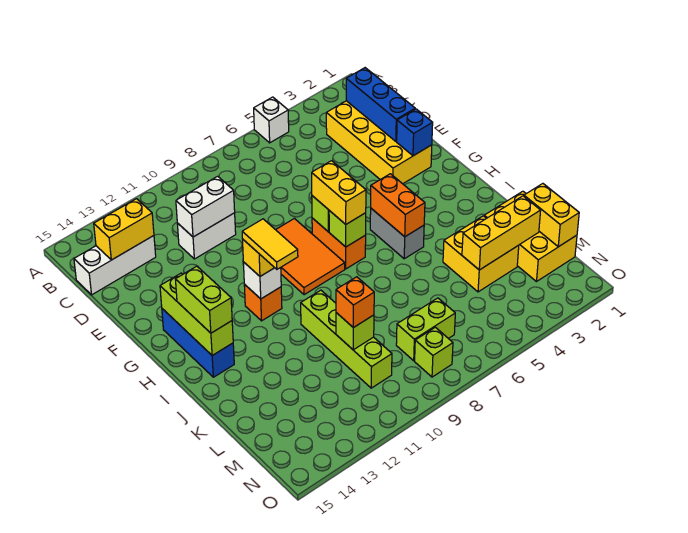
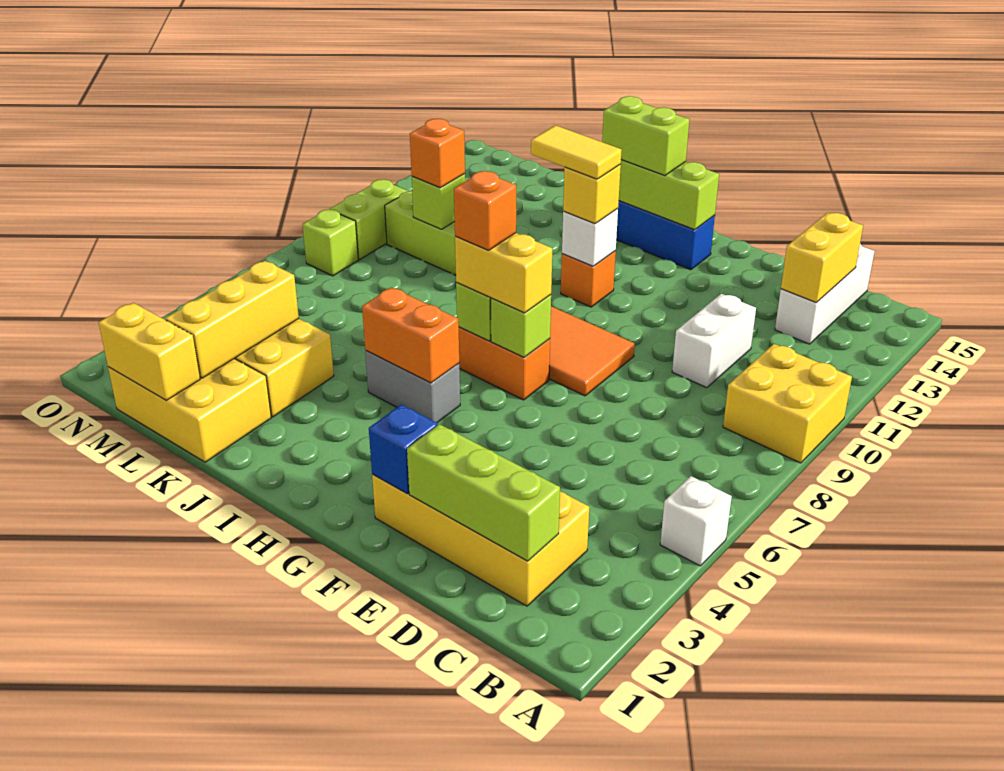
none -> yellow brick A9:B10 level 1
blue brick C2:E2 level 2 -> lime brick C2:E2 level 2
white brick D10:D11 level 2 -> none
none -> orange brick H7 level 4
lime brick M7:M8 level 1 -> lime brick N9:N10 level 1

